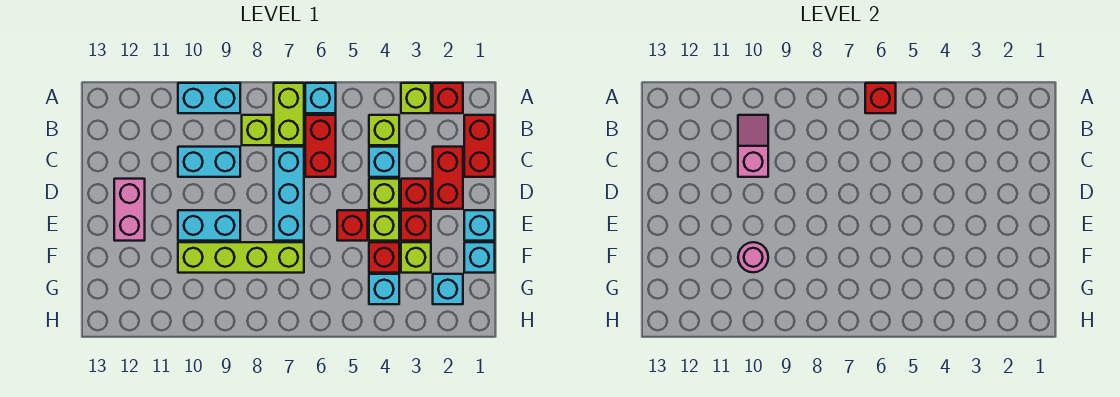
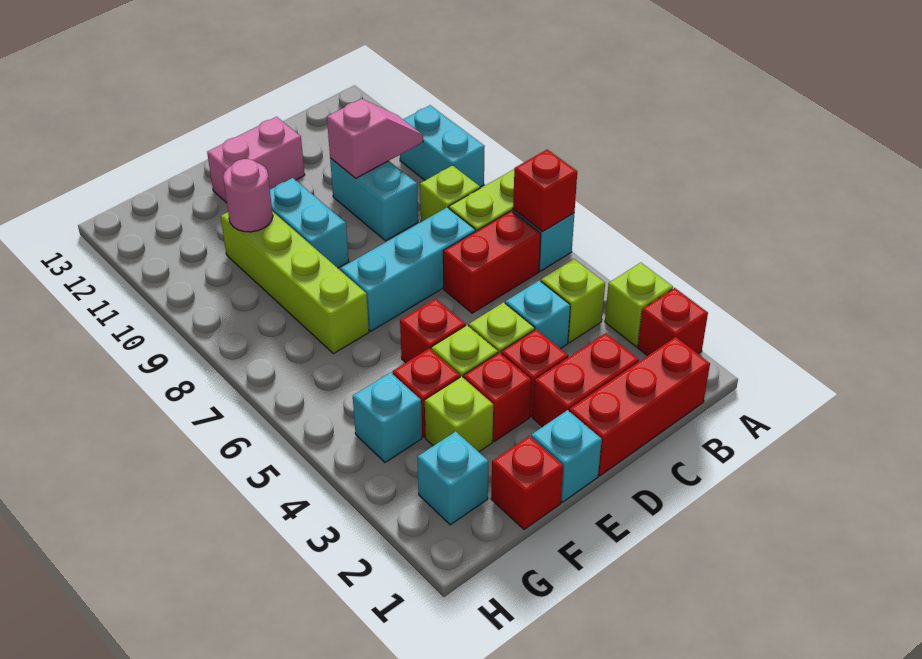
red brick B1:C1 level 1 -> red brick B1:D1 level 1
cyan brick F1 level 1 -> red brick F1 level 1

